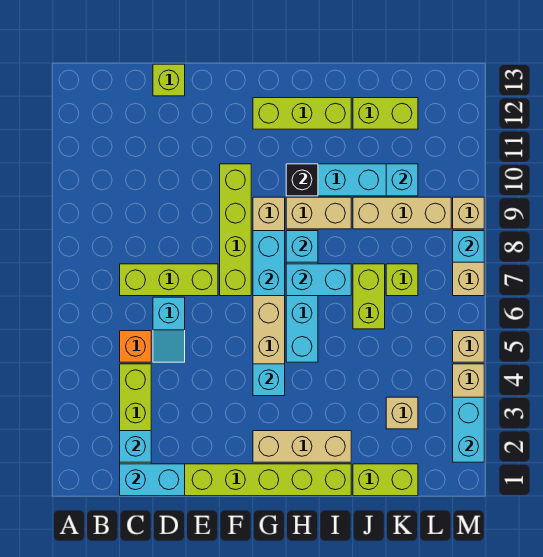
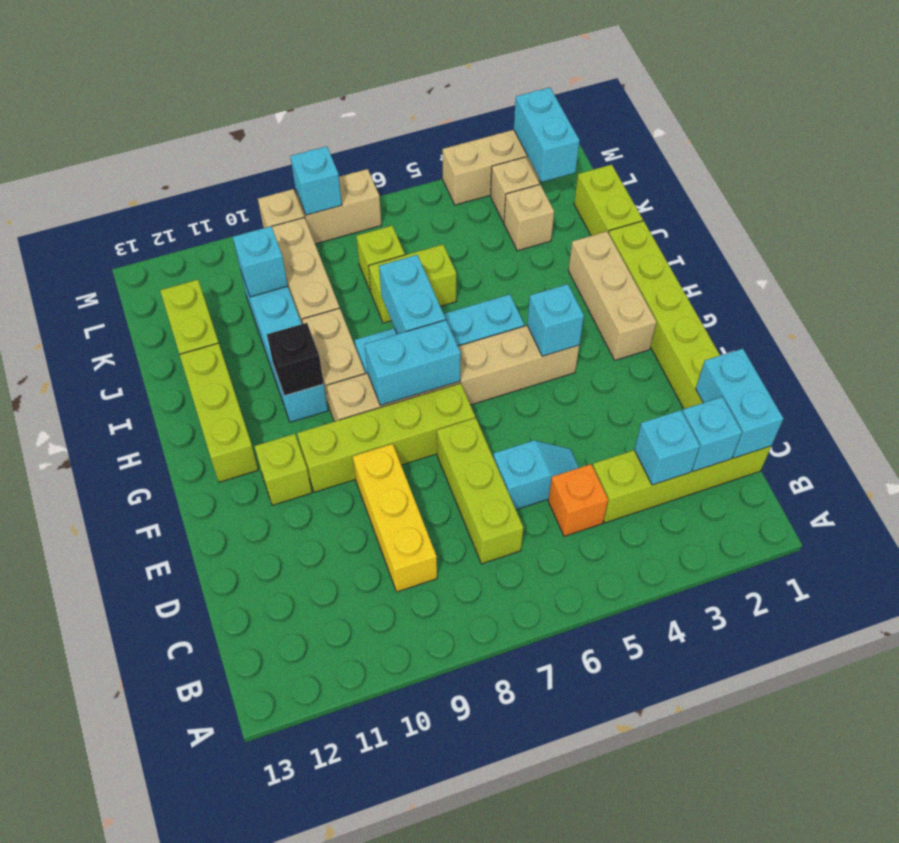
none -> yellow brick C9:E9 level 1
lime brick D13 level 1 -> lime brick F11 level 1
cyan brick H8 level 2 -> cyan brick C3 level 2
cyan brick M2:M3 level 2 -> cyan brick L2:M2 level 2
tan brick M5 level 1 -> tan brick L3 level 1

